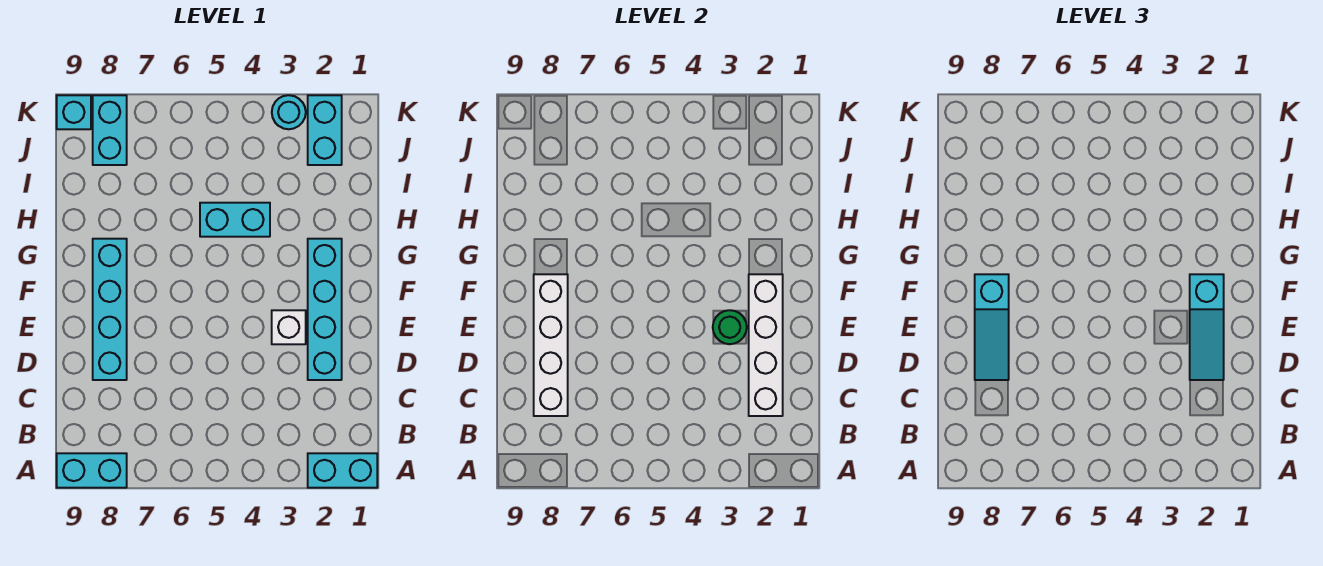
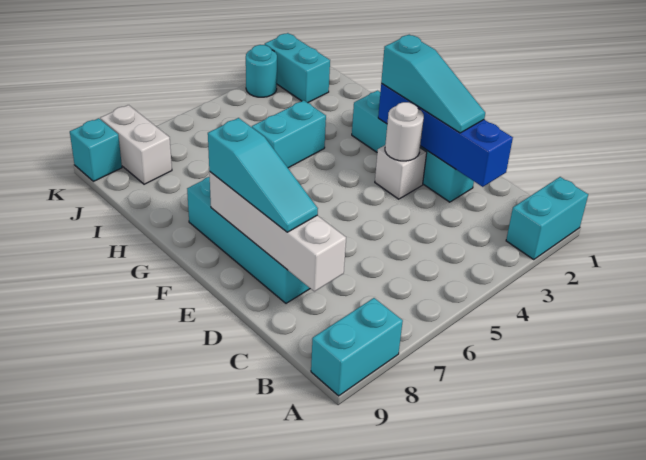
white brick C2:F2 level 2 -> blue brick C2:F2 level 2
green round brick E3 level 2 -> white round brick E3 level 2
cyan brick J8:K8 level 1 -> white brick J8:K8 level 1

